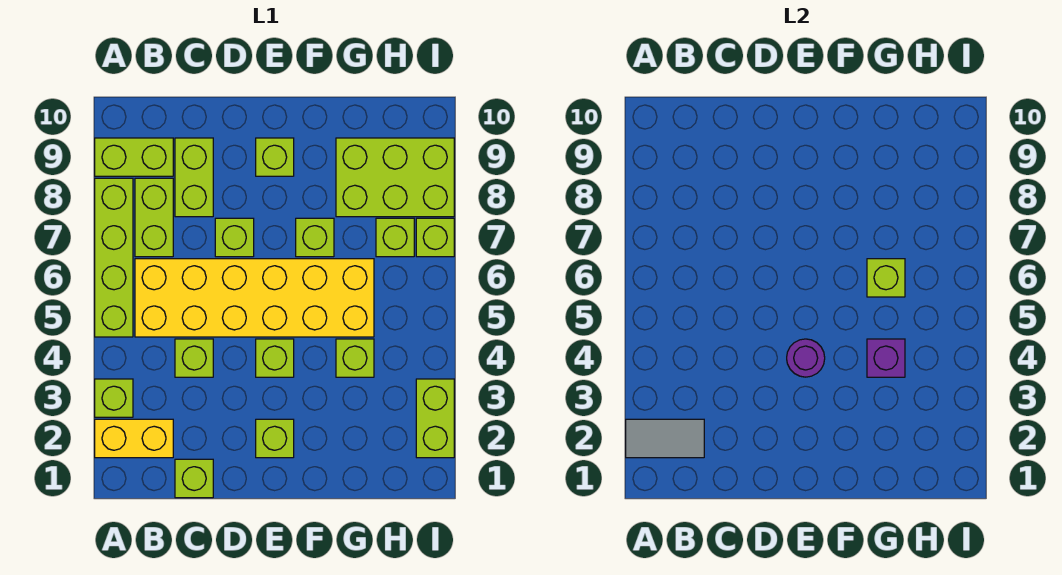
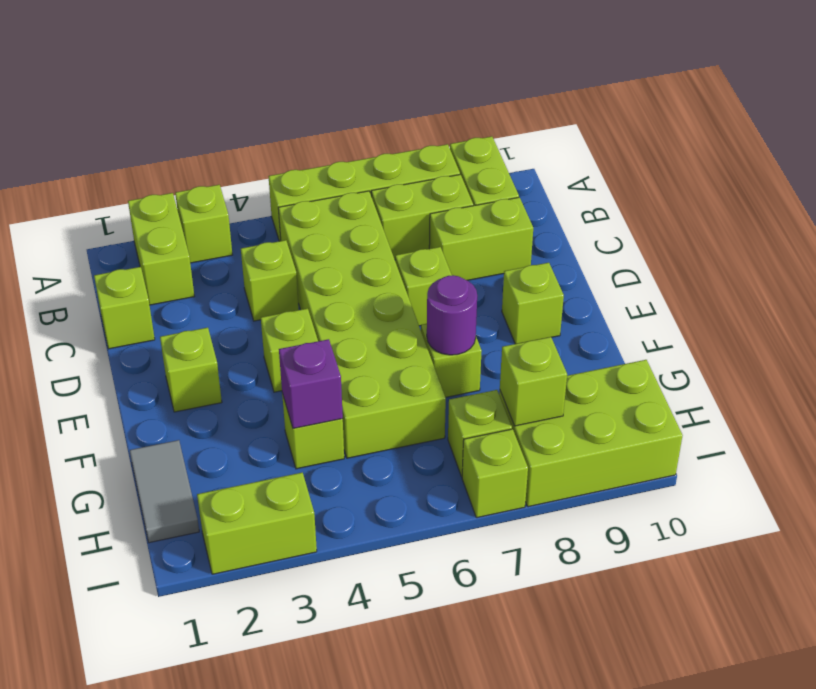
yellow brick A2:B2 level 1 -> lime brick A2:B2 level 1
grey tile A2:B2 level 2 -> grey tile G1:H1 level 1
yellow brick B5:G6 level 1 -> lime brick B5:G6 level 1
purple round brick E4 level 2 -> purple round brick F7 level 2
lime brick G6 level 2 -> lime brick H8 level 2
lime brick G8:I9 level 1 -> lime brick H8:I10 level 1

